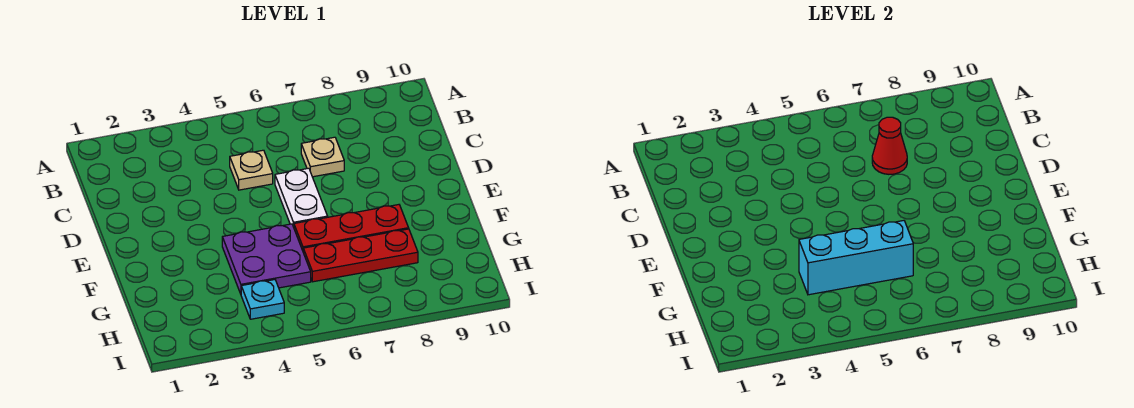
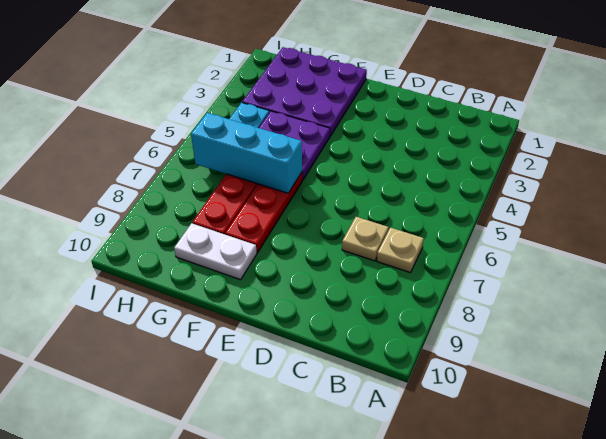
tan plate C5 level 1 -> tan plate B7 level 1
red cone C7 level 2 -> none
white plate D6:E6 level 1 -> white plate F9:G9 level 1
none -> purple plate F1:H3 level 1
cyan brick G4:G6 level 2 -> cyan brick F6:H6 level 2

